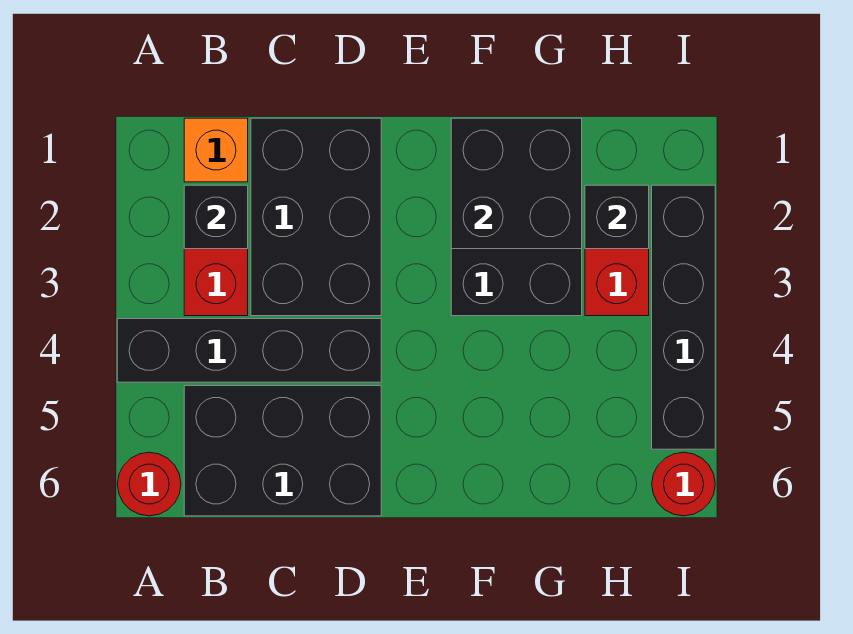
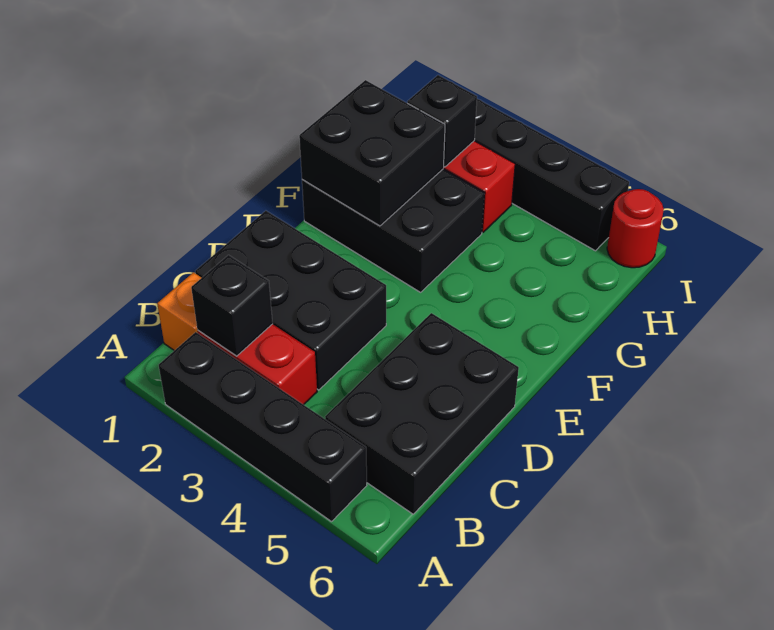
black brick A4:D4 level 1 -> black brick A2:A5 level 1
red round brick A6 level 1 -> none

